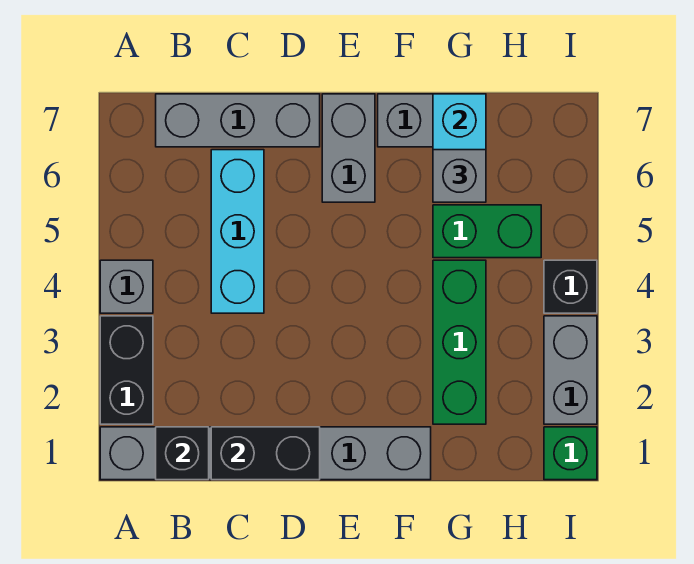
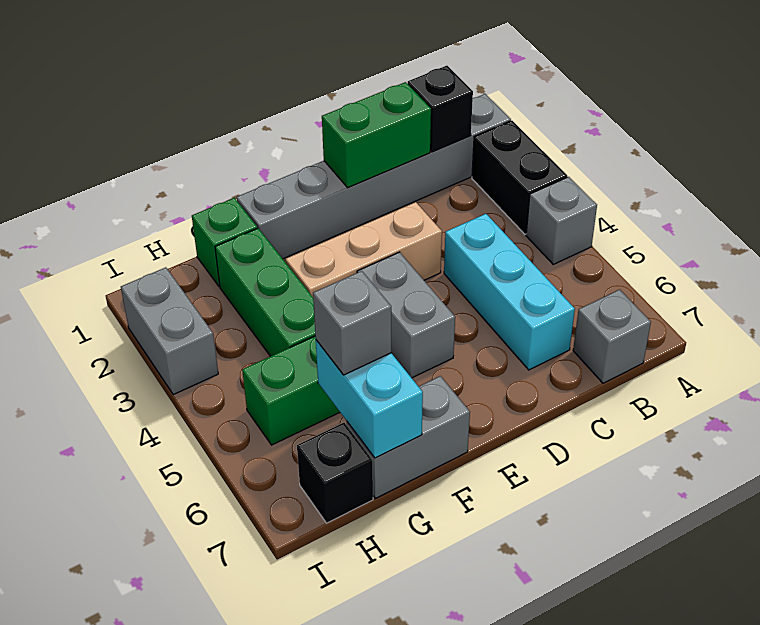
grey brick B7:D7 level 1 -> grey brick B7 level 1
black brick C1:D1 level 2 -> green brick C1:D1 level 2
none -> tan brick D3:F3 level 1
grey brick E6:E7 level 1 -> grey brick E4:E5 level 1
green brick I1 level 1 -> green brick G1 level 1
black brick I4 level 1 -> black brick H7 level 1

